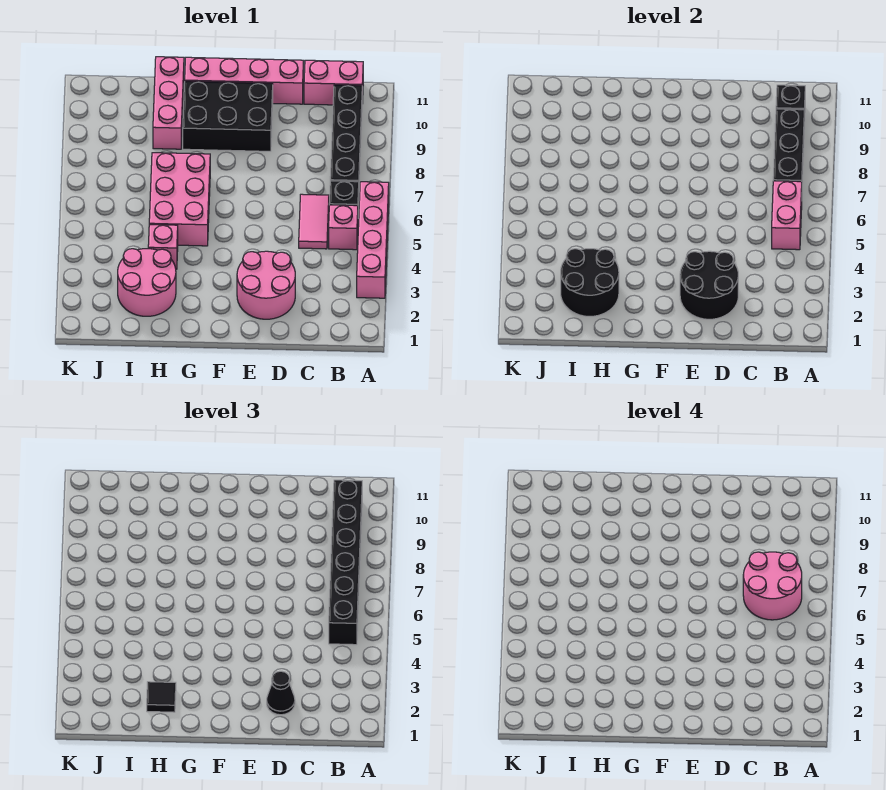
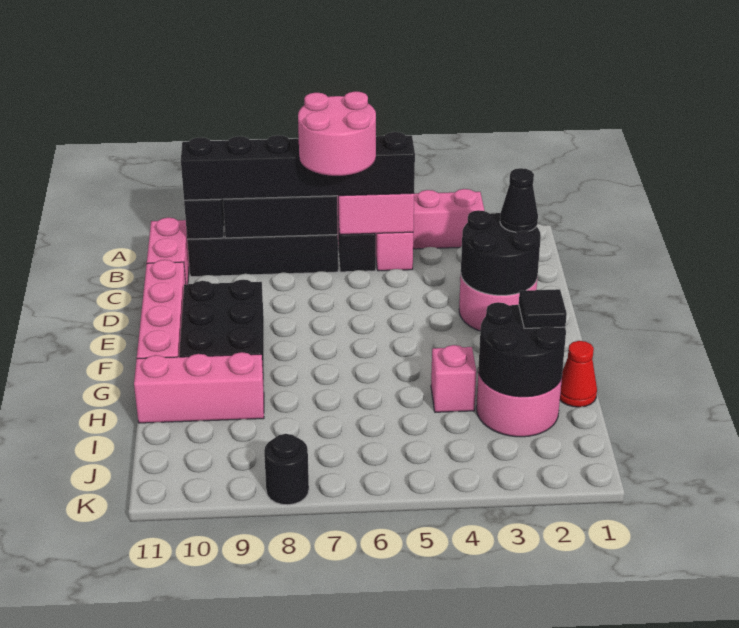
pink tile C5:C6 level 1 -> none
pink brick G5:H7 level 1 -> none
none -> red cone H1 level 1
none -> black round brick K8 level 1

